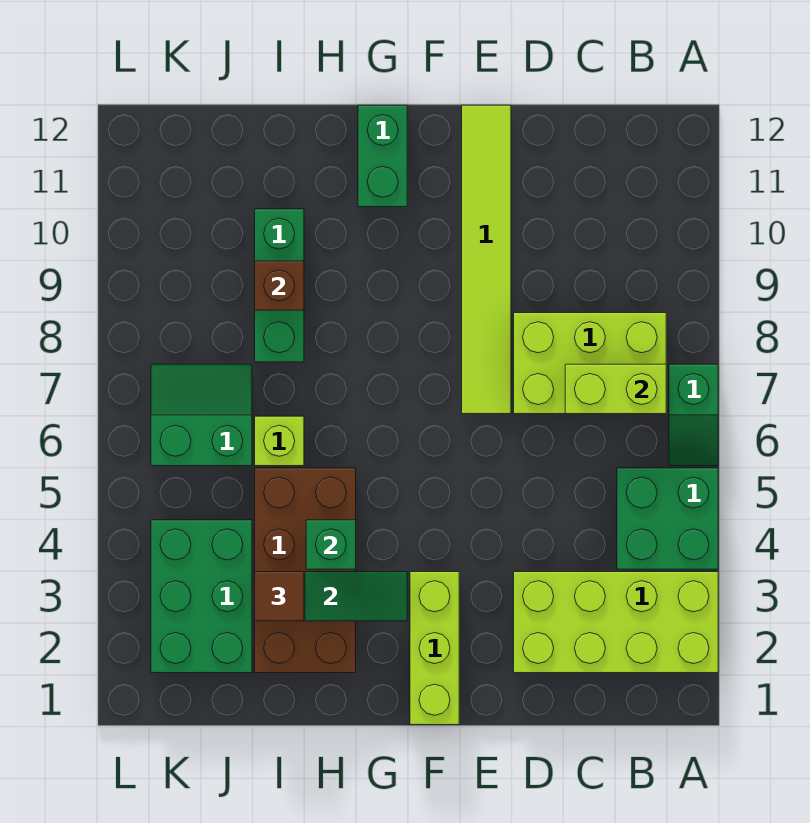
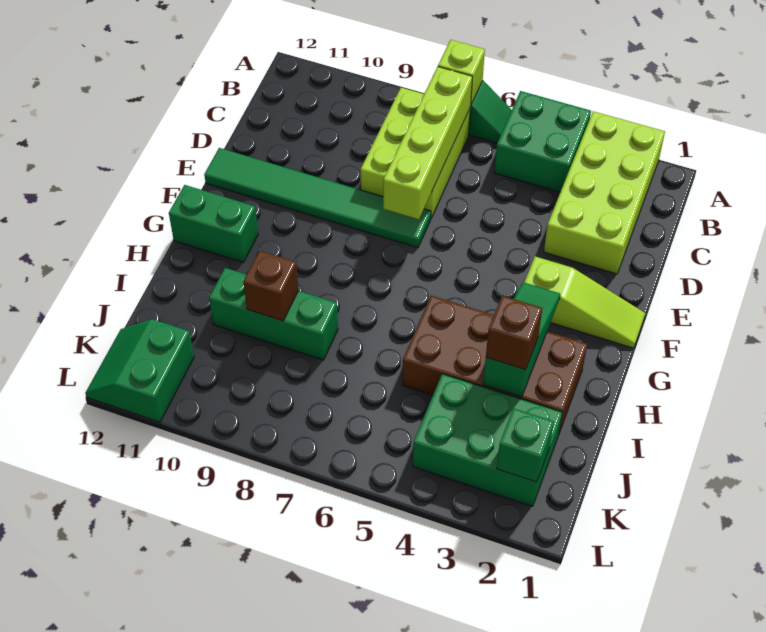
lime brick B7:C7 level 2 -> lime brick B7:E7 level 2
lime tile E7:E12 level 1 -> green tile E7:E12 level 1
lime brick F1:F3 level 1 -> lime slope F1:F3 level 1 top 3
green brick H4 level 2 -> green brick K2 level 2
brown tile I3 level 3 -> brown brick I3 level 3
lime brick I6 level 1 -> lime brick A7 level 2
green slope J6:K7 level 1 top 6 -> green slope K11:L12 level 1 top 11

